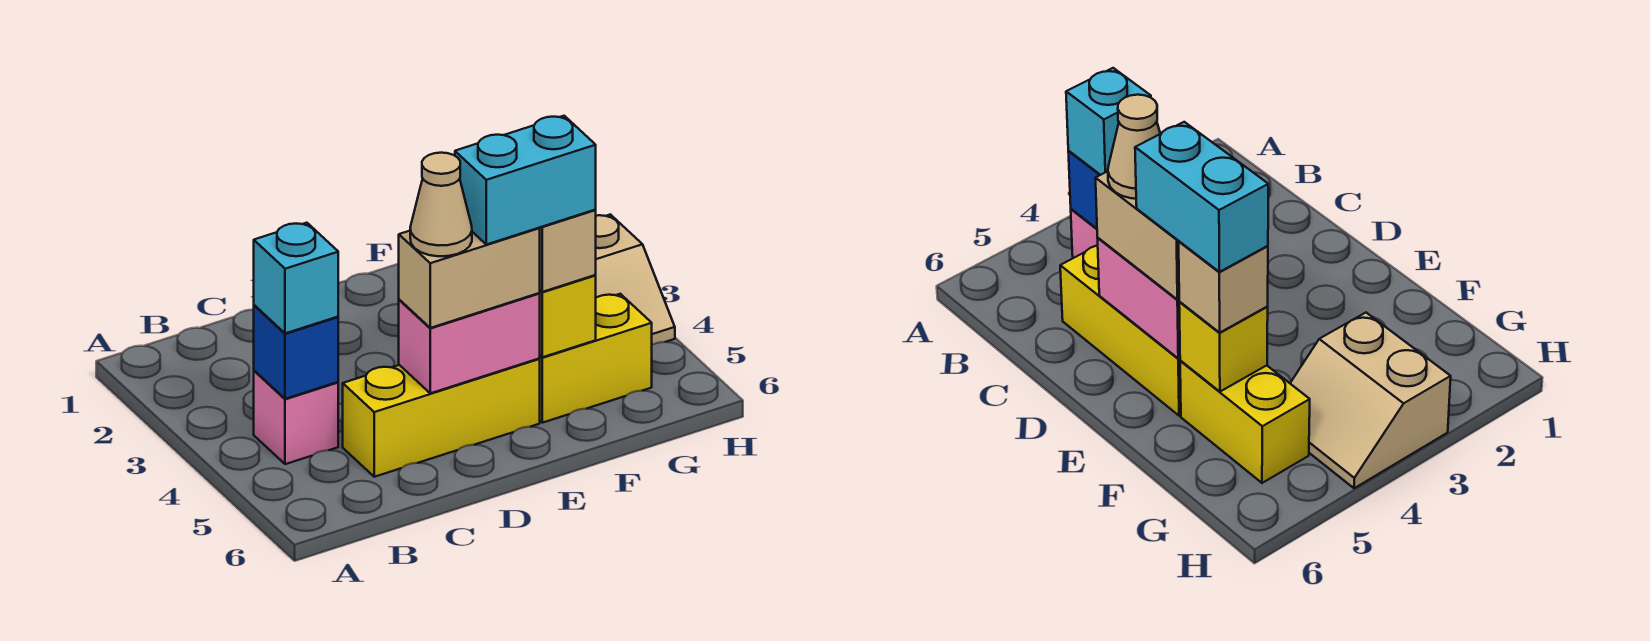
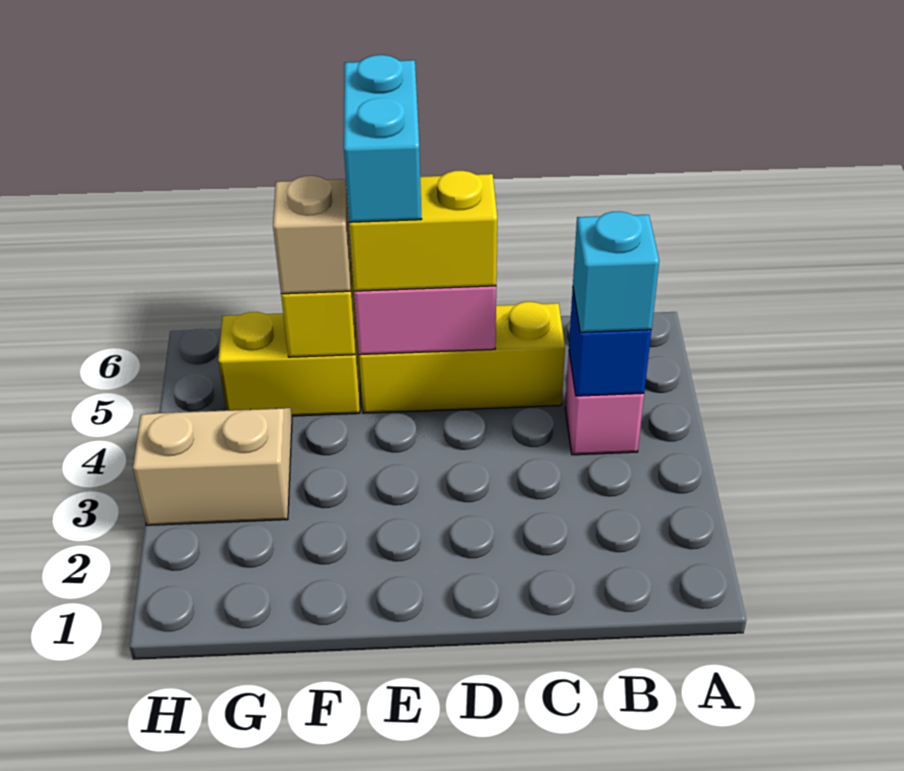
tan brick D5:E5 level 3 -> yellow brick D5:E5 level 3
tan cone D5 level 4 -> none
cyan brick E5:F5 level 4 -> cyan brick E5:E6 level 4

